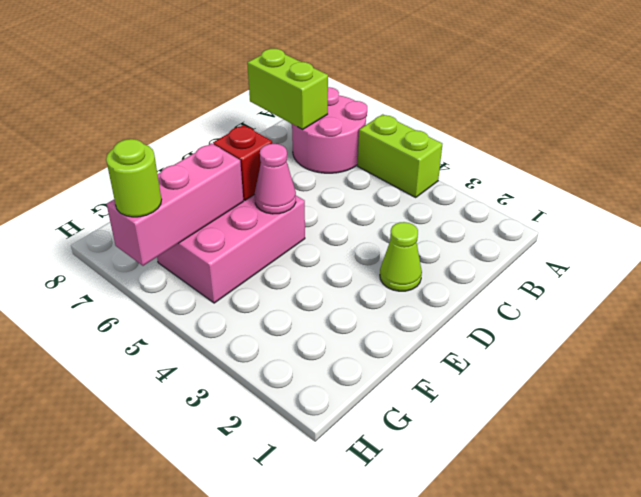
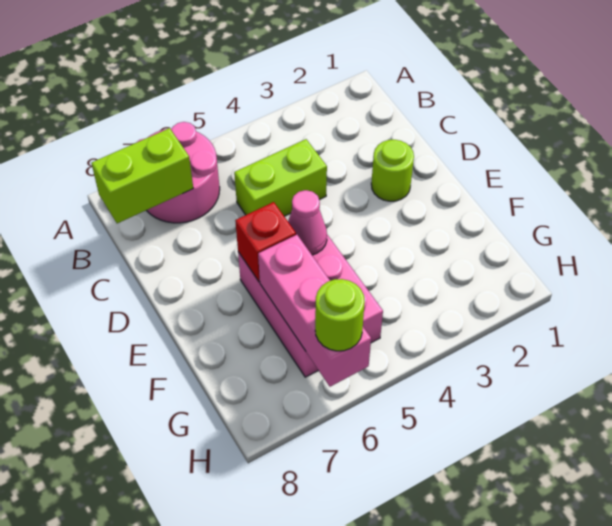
lime brick A4:A5 level 1 -> lime brick C4:C5 level 1
lime cone D2 level 1 -> lime round brick D2 level 1

